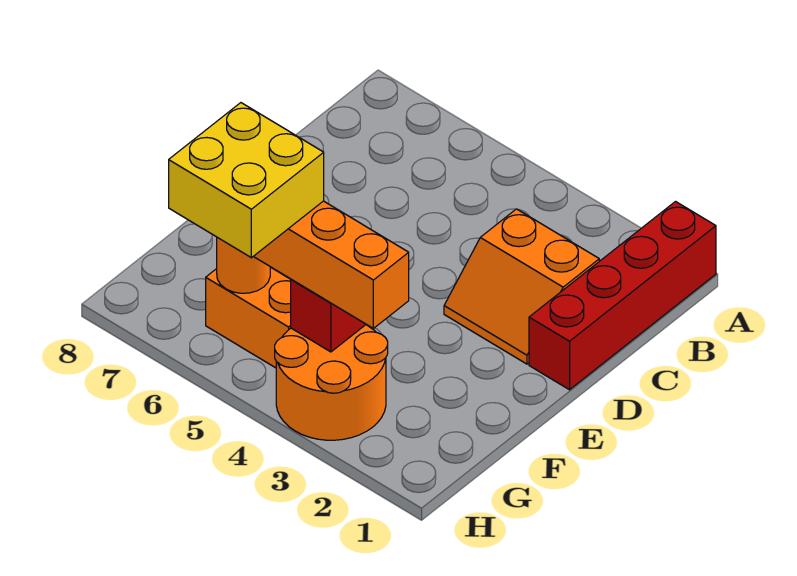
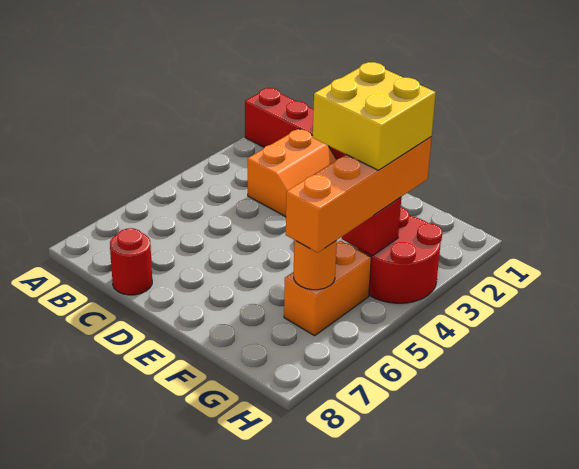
none -> red round brick C8 level 1
orange round brick G3:H4 level 1 -> red round brick G3:H4 level 1
yellow brick G5:H6 level 4 -> yellow brick F3:G4 level 4

